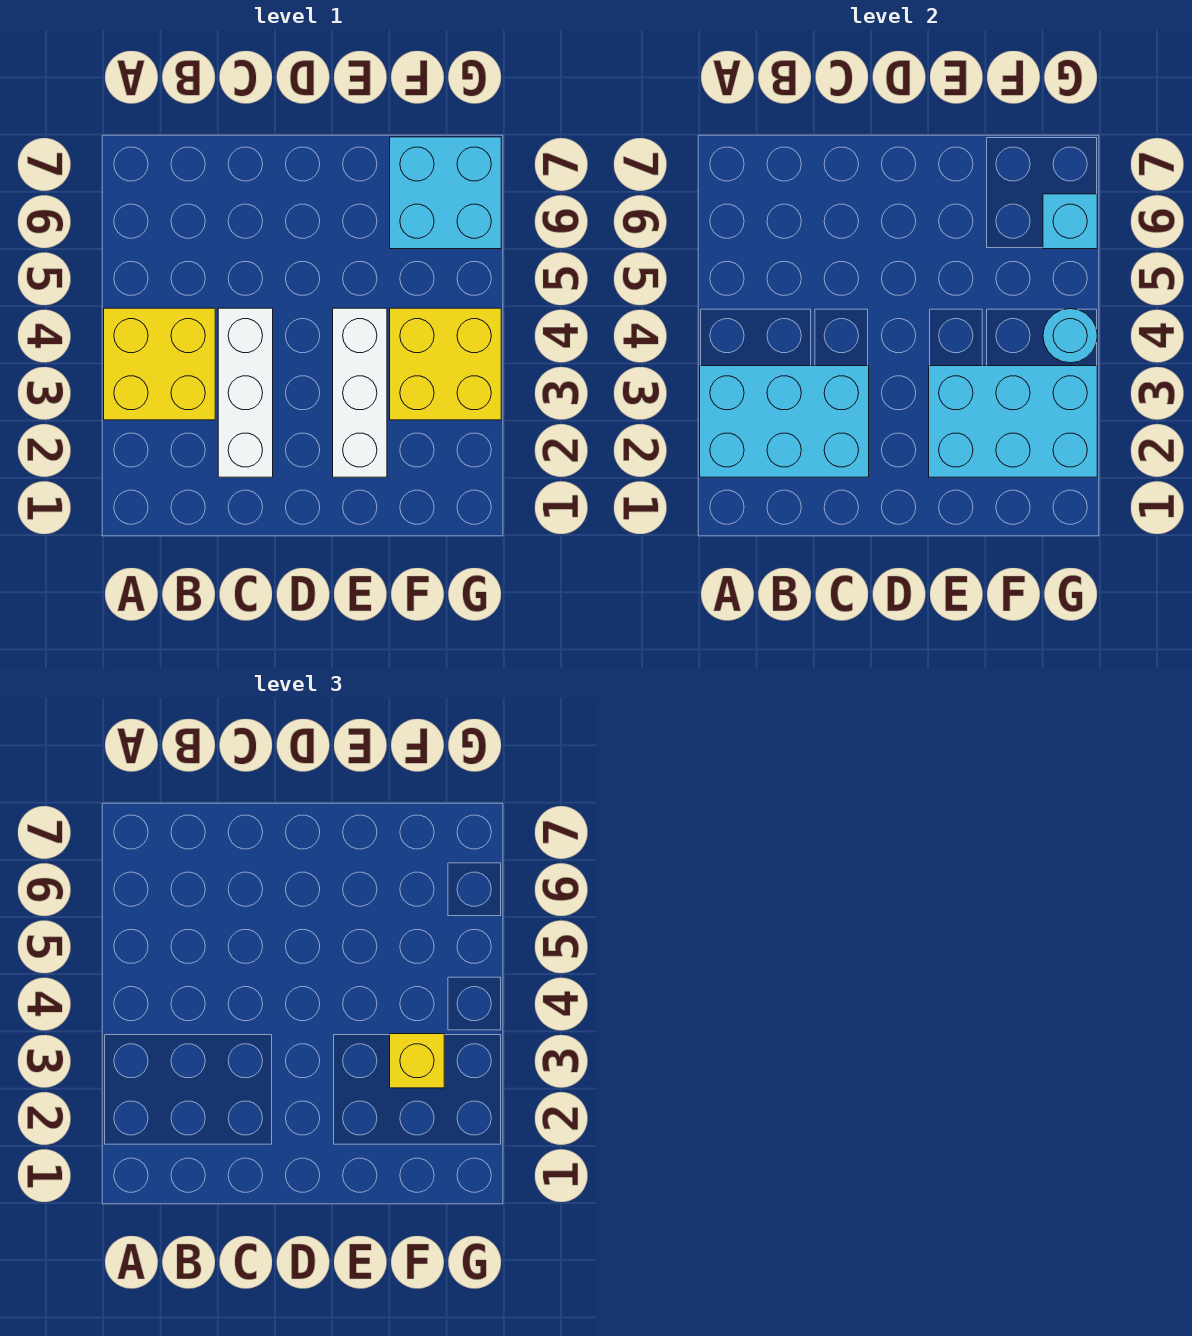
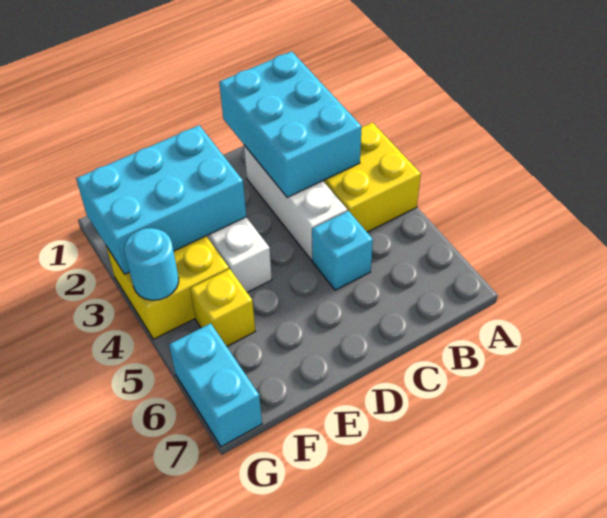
cyan brick A2:C3 level 2 -> cyan brick B1:C3 level 2
yellow brick F3 level 3 -> yellow brick F5 level 1
cyan brick F6:G7 level 1 -> cyan brick G6:G7 level 1
cyan brick G6 level 2 -> cyan brick C5 level 1

